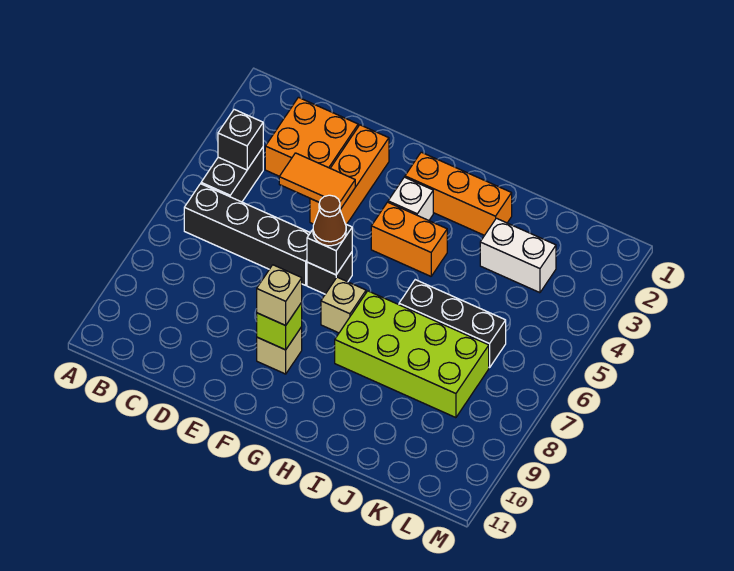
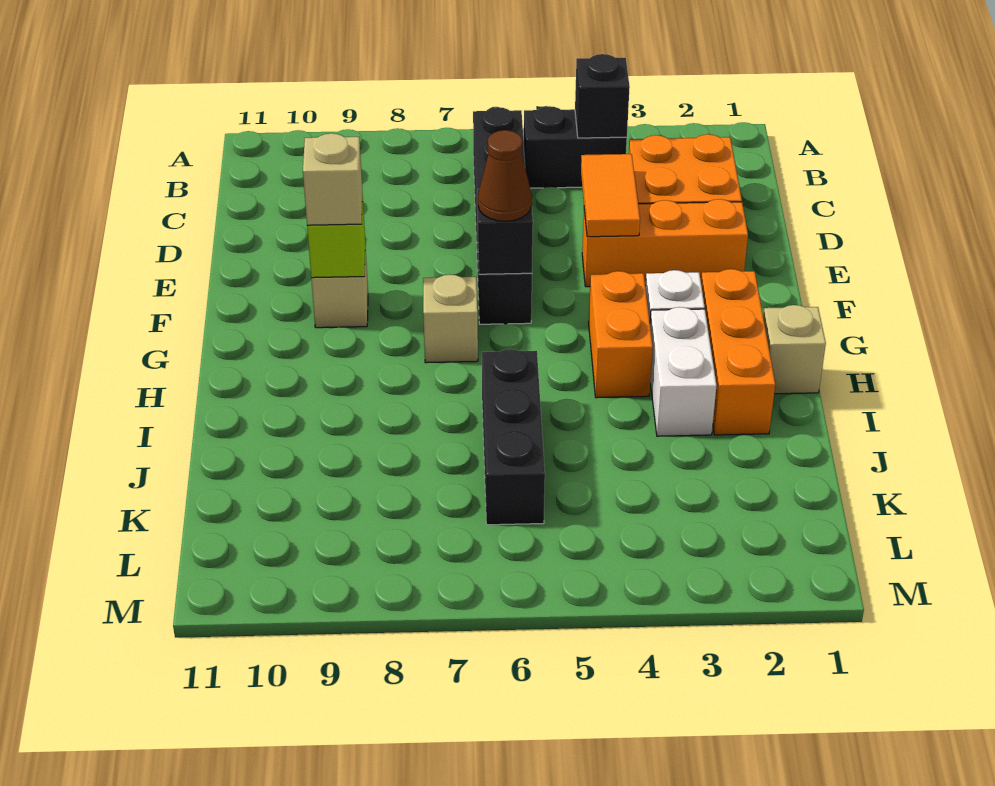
none -> tan brick H1 level 1
lime brick H7:K8 level 1 -> none
white brick J3:K3 level 1 -> white brick H3:I3 level 1

